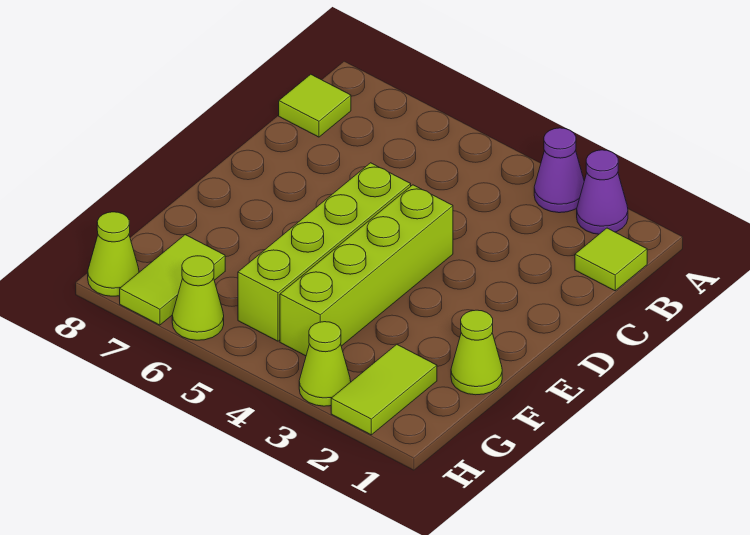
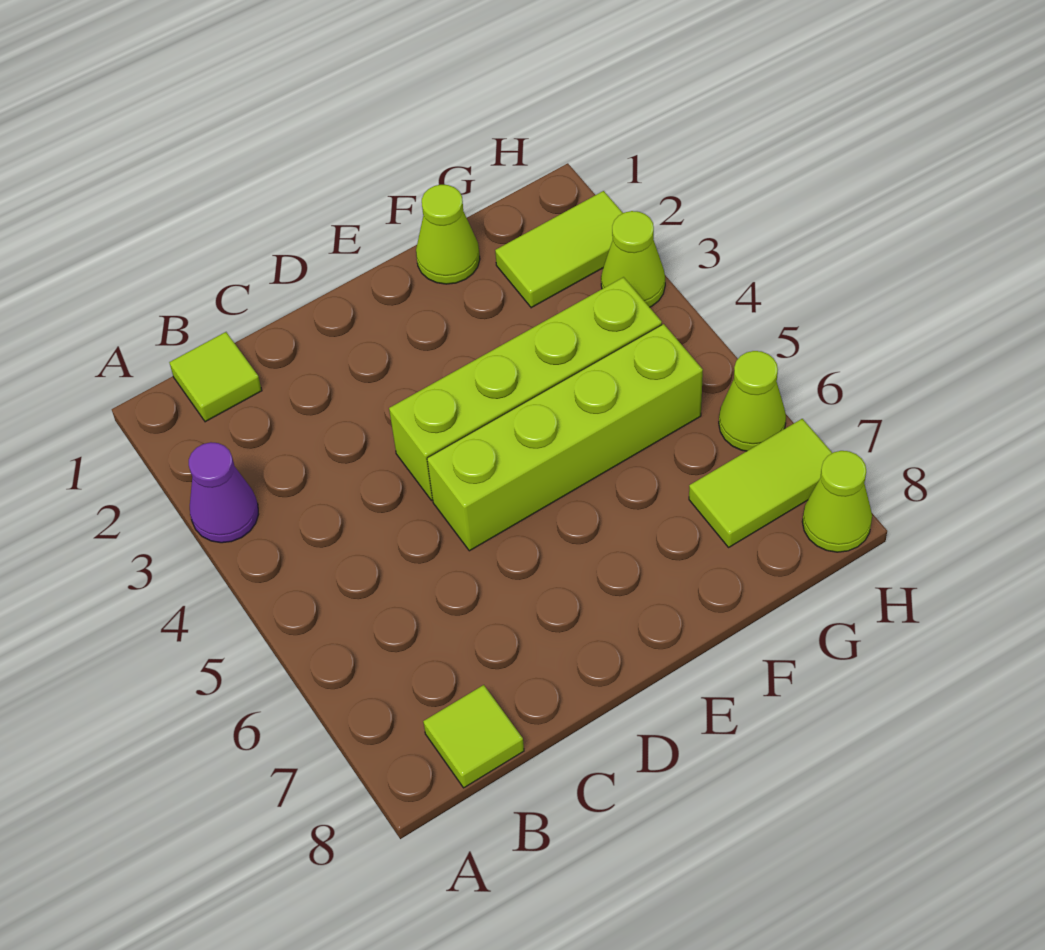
purple cone A2 level 1 -> none

